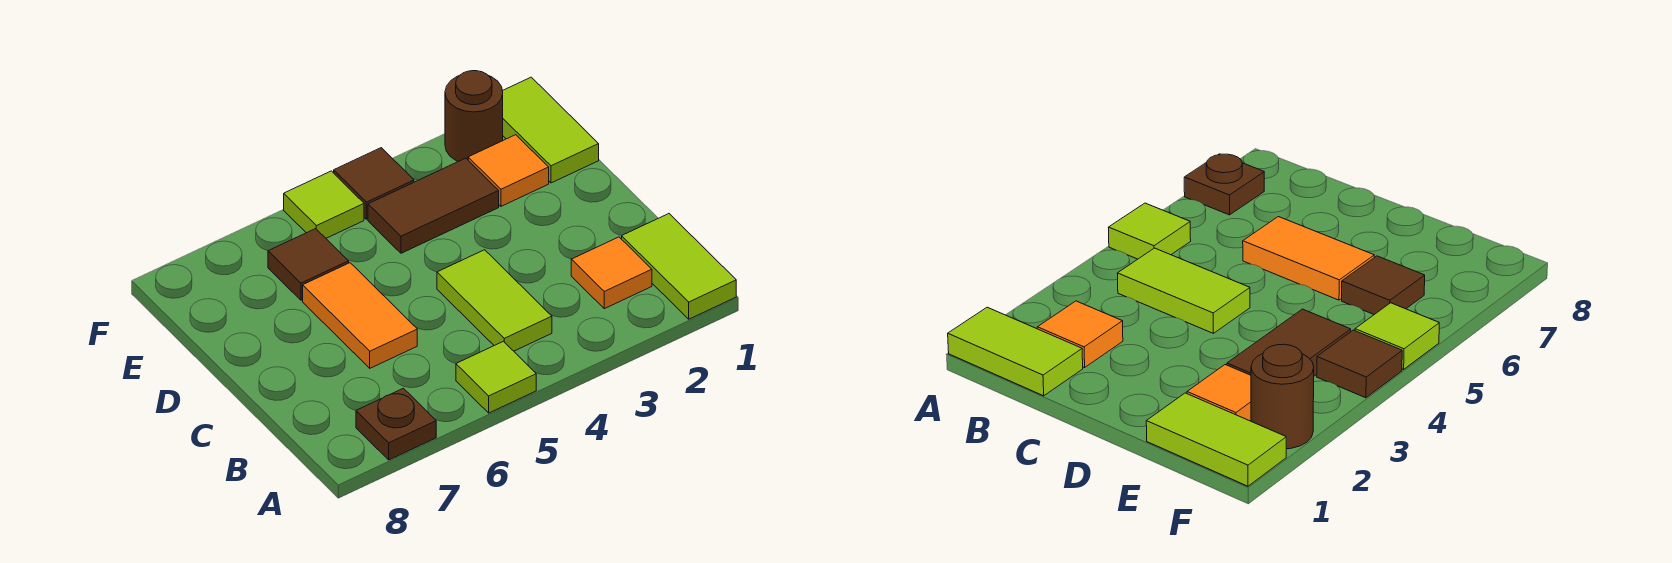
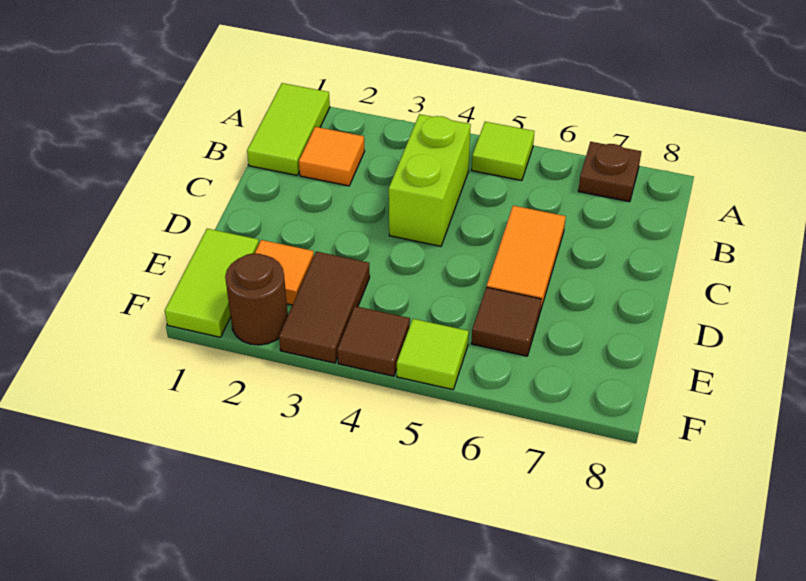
lime tile B4:C4 level 1 -> lime brick B4:C4 level 1
brown tile E3:E4 level 1 -> brown tile E3:F3 level 1

